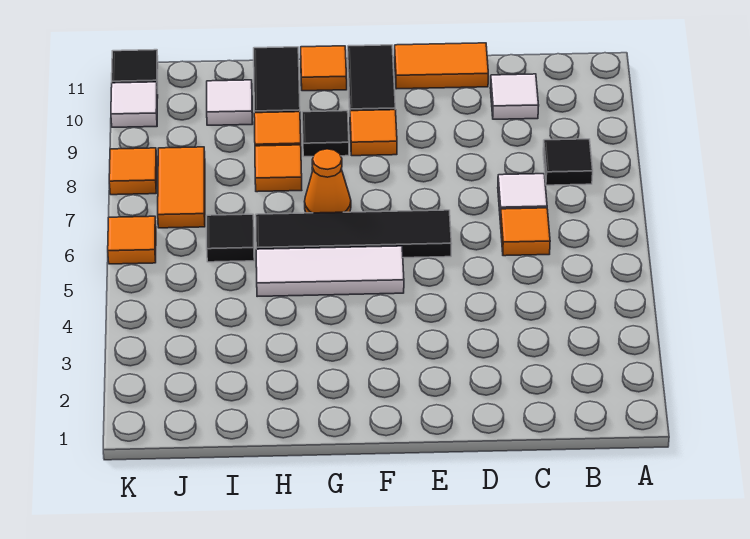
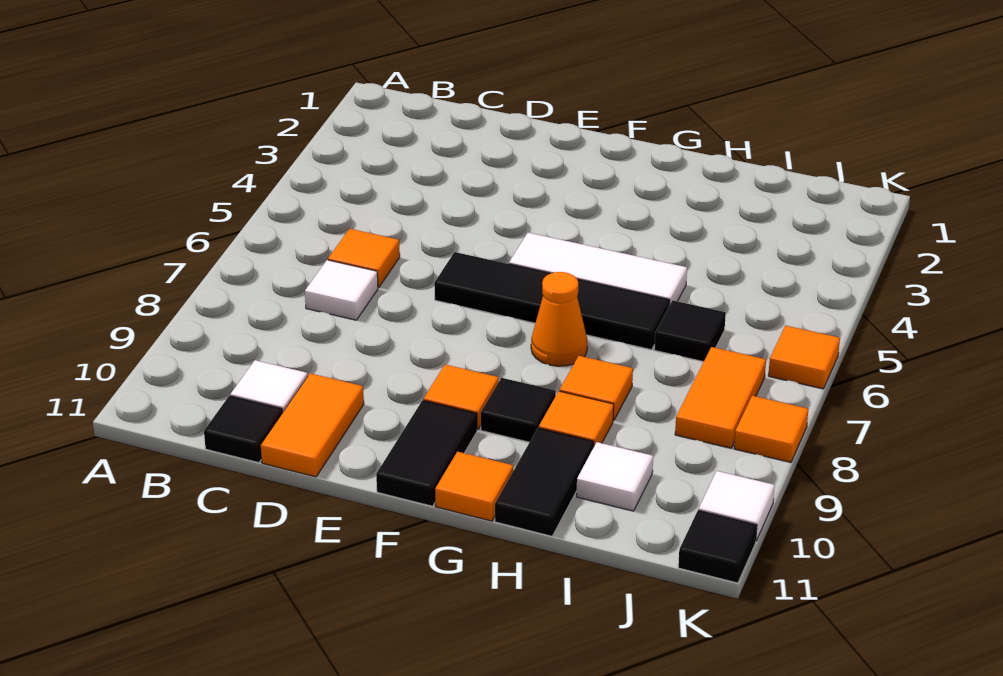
black tile B8 level 1 -> black tile C11 level 1
orange tile D11:E11 level 1 -> orange tile D10:D11 level 1

